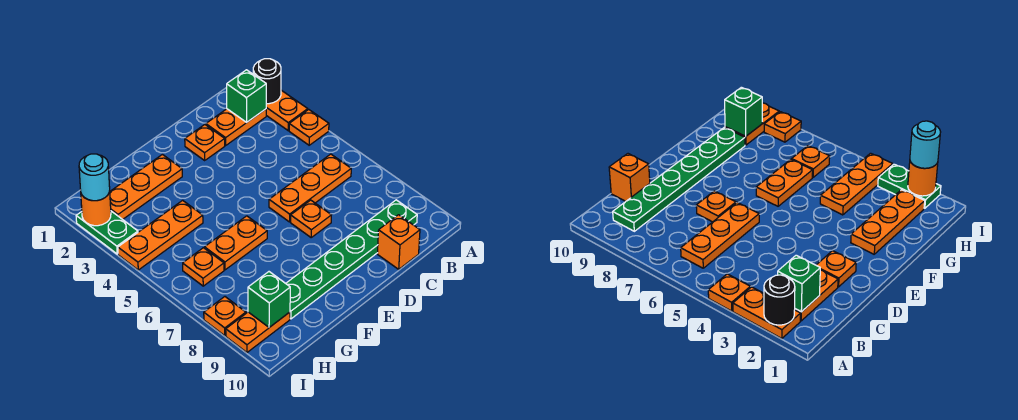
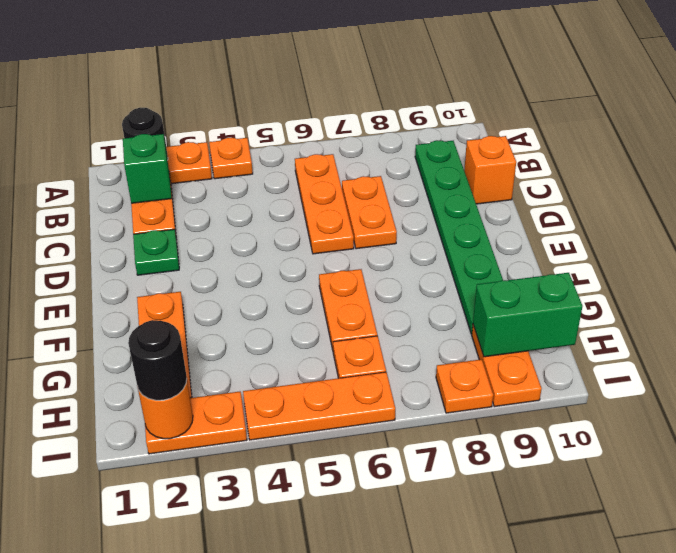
orange plate D2 level 1 -> green plate D2 level 1
orange plate D7 level 1 -> orange plate C7:D7 level 1
orange plate G4:I4 level 1 -> orange plate I4:I6 level 1
green brick H9 level 2 -> green brick H9:H10 level 2
green plate I2:I3 level 1 -> orange plate I2:I3 level 1
cyan round brick I2 level 3 -> black round brick I2 level 3

